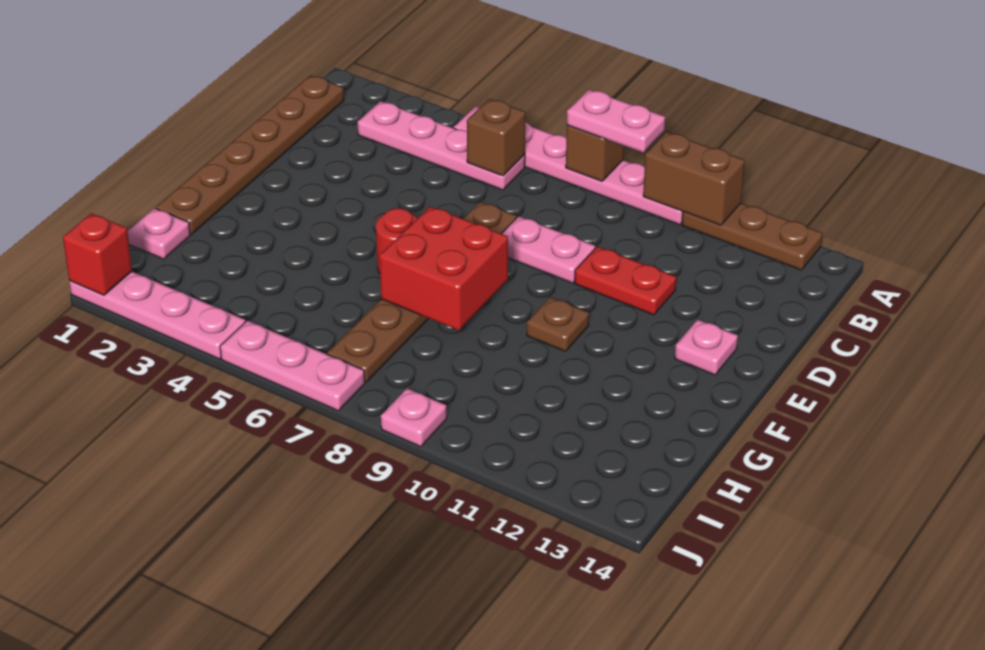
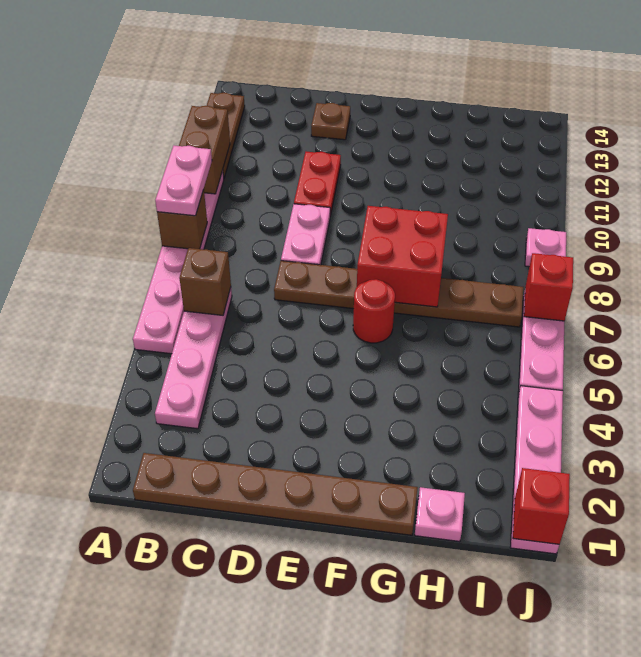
pink plate E13 level 1 -> none
brown plate F10 level 1 -> brown plate D13 level 1
none -> red brick J7 level 2

